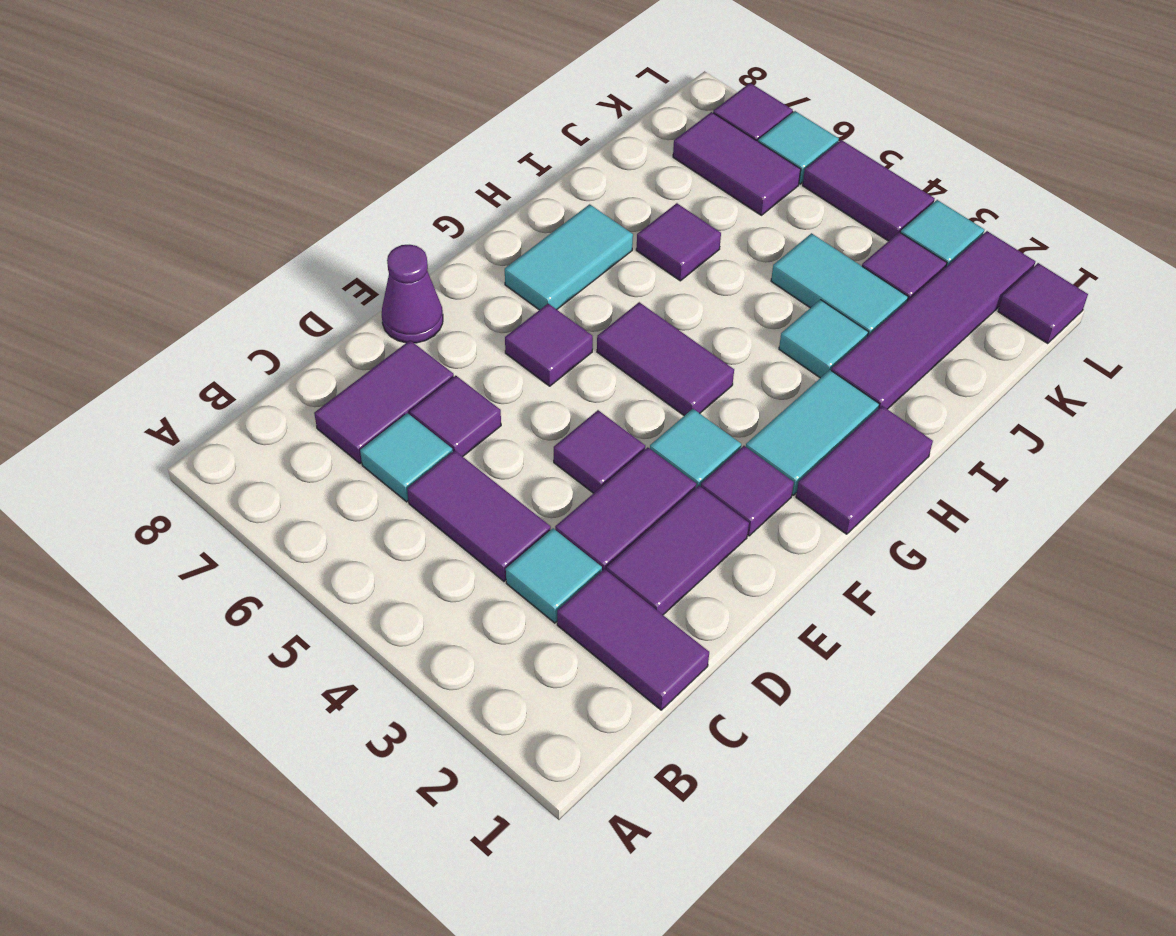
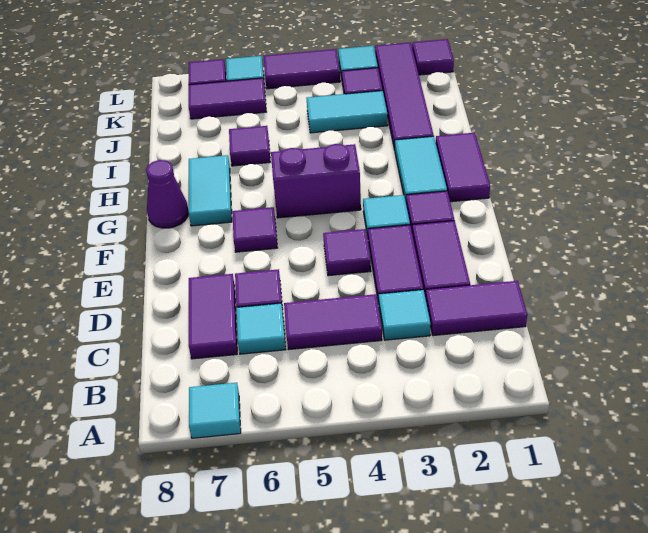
purple cone E8 level 1 -> purple cone G8 level 1
purple tile G4:G5 level 1 -> purple brick G4:G5 level 1
cyan tile I3 level 1 -> cyan tile A7 level 1

